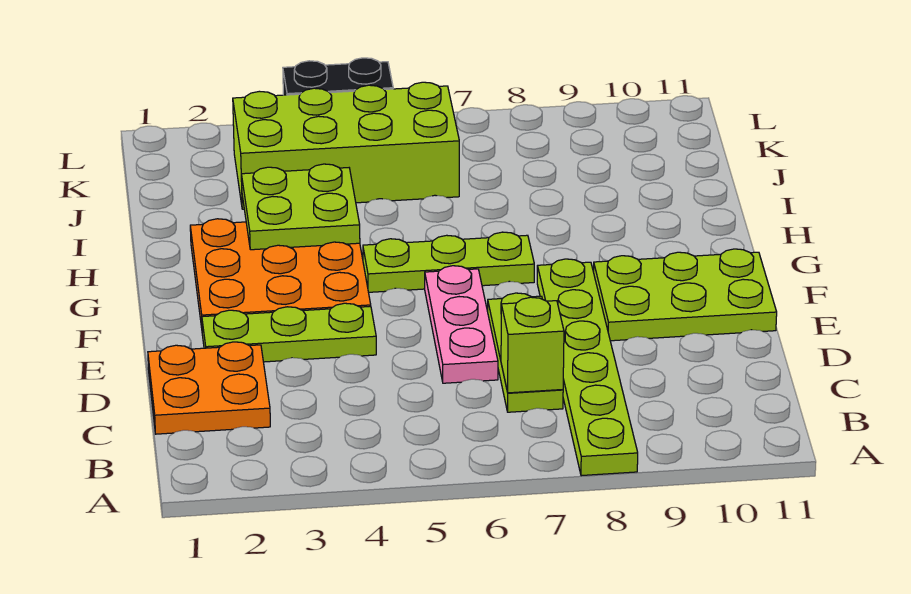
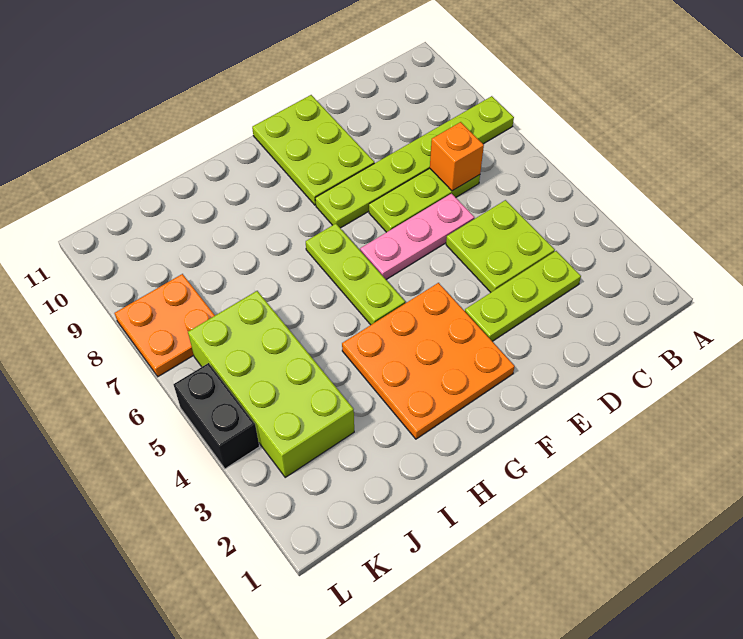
orange plate C1:D2 level 1 -> orange plate K7:L8 level 1
lime brick C7 level 2 -> orange brick C7 level 2
lime plate E2:E4 level 1 -> lime plate C3:E3 level 1
lime plate H3:I4 level 2 -> lime plate C4:D5 level 1

